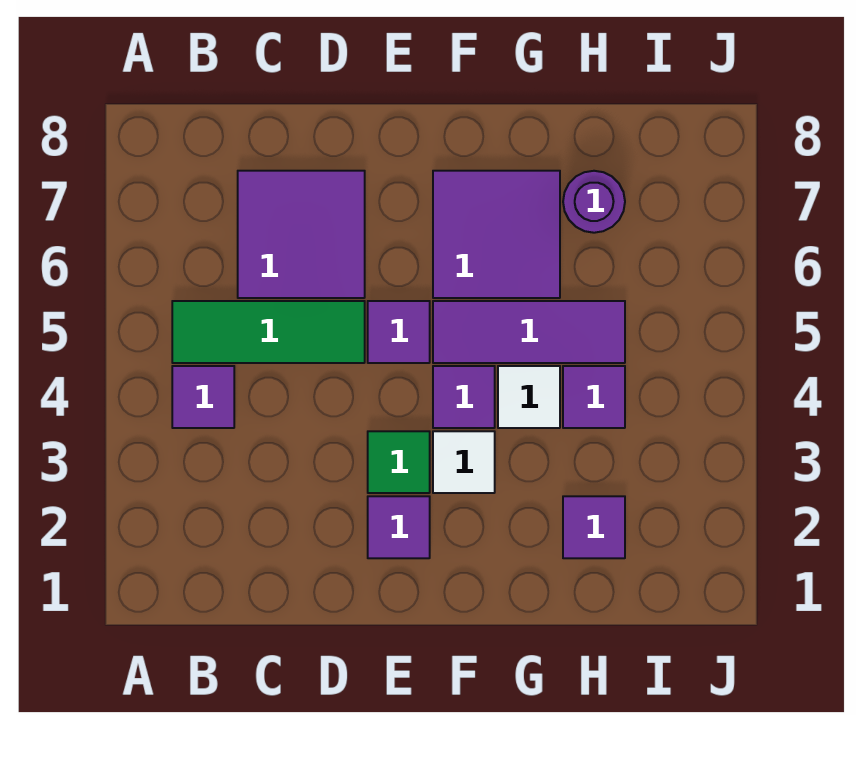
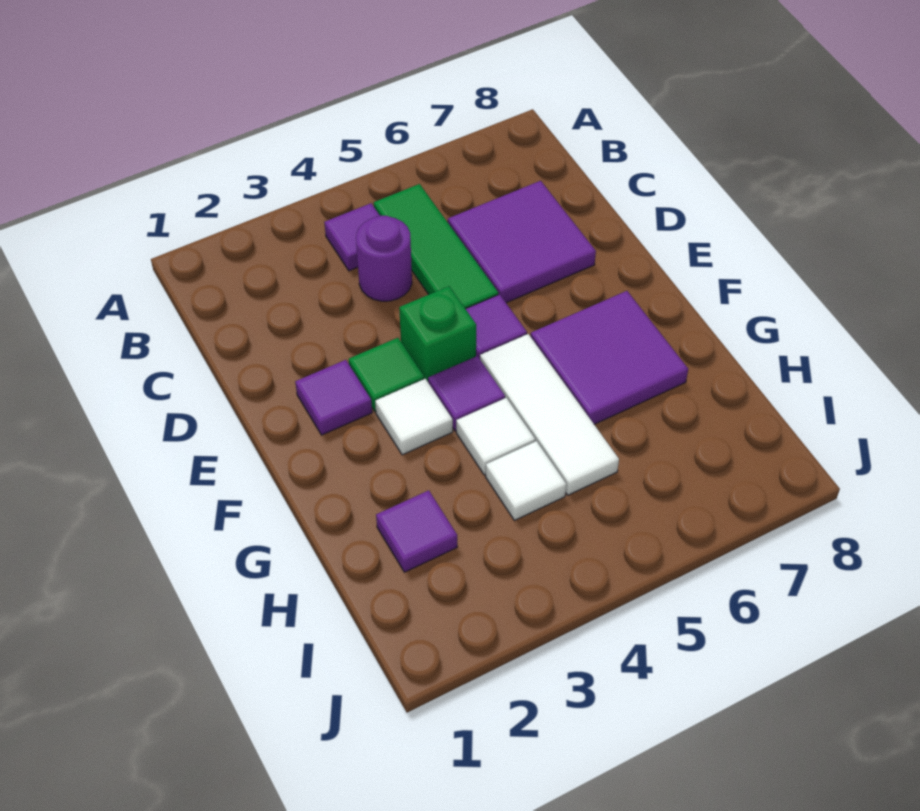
none -> green brick E4 level 1
purple tile F5:H5 level 1 -> white tile F5:H5 level 1
purple tile H4 level 1 -> white tile H4 level 1
purple round brick H7 level 1 -> purple round brick C4 level 1

